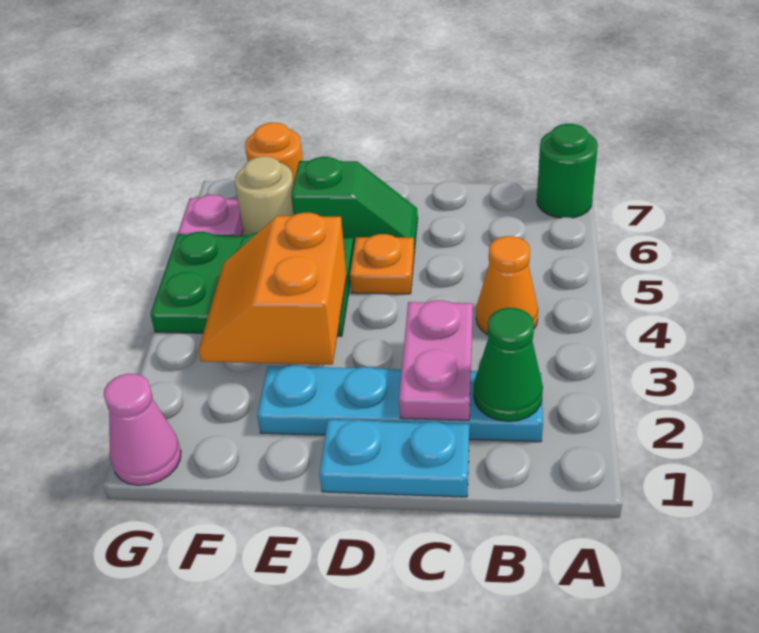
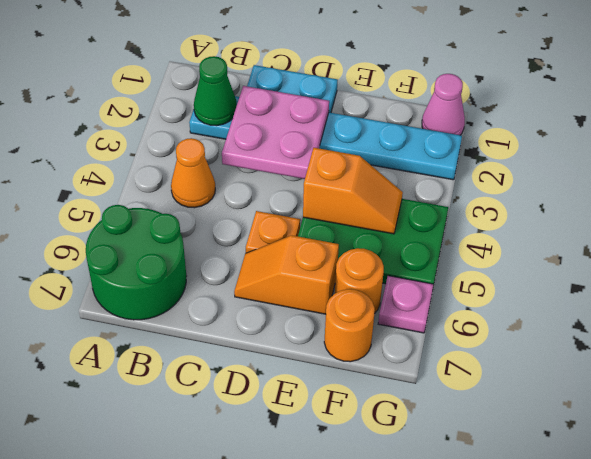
green round brick A7 level 1 -> green round brick A6:B7 level 1
cyan plate B2:E2 level 1 -> cyan plate B2:G2 level 1
pink plate C2:C3 level 2 -> pink plate C2:D3 level 2
green slope D6:E6 level 1 top E -> orange slope D6:E6 level 1 top E
orange slope E3:F4 level 2 top E -> orange slope E4:F4 level 2 top E
tan round brick F6 level 1 -> orange round brick F6 level 1

